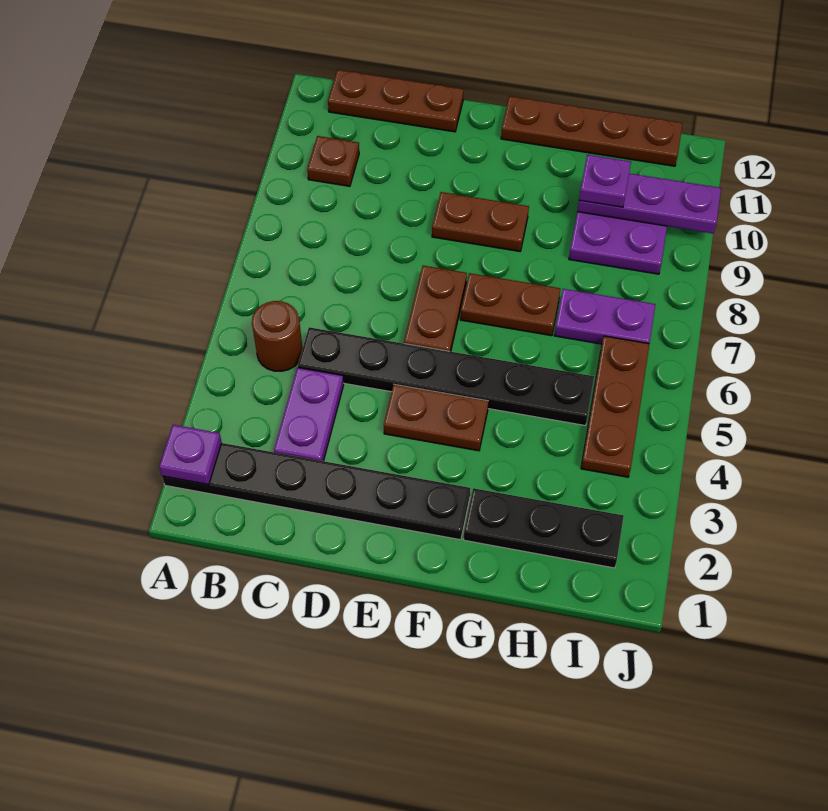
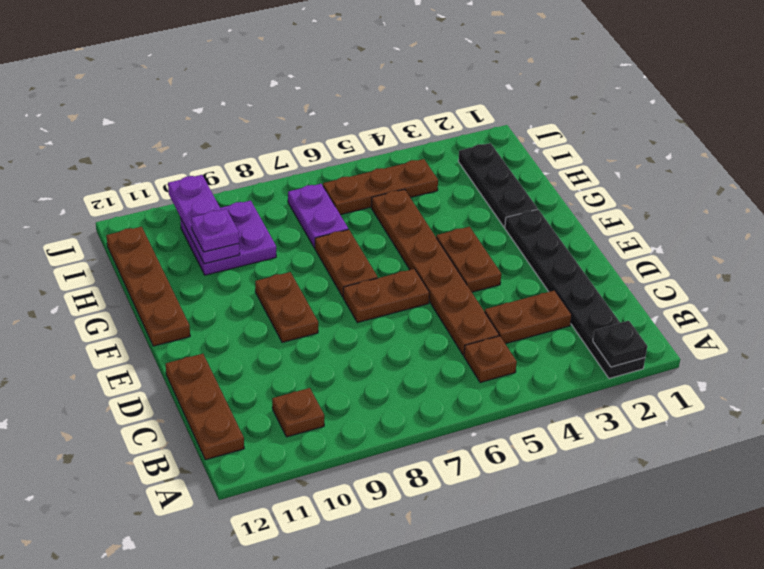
purple plate A2 level 2 -> black plate A2 level 2
brown round brick B5 level 1 -> brown plate B5 level 1
purple plate C3:C4 level 1 -> brown plate C3:C4 level 1
black plate C5:H5 level 1 -> brown plate C5:H5 level 1

